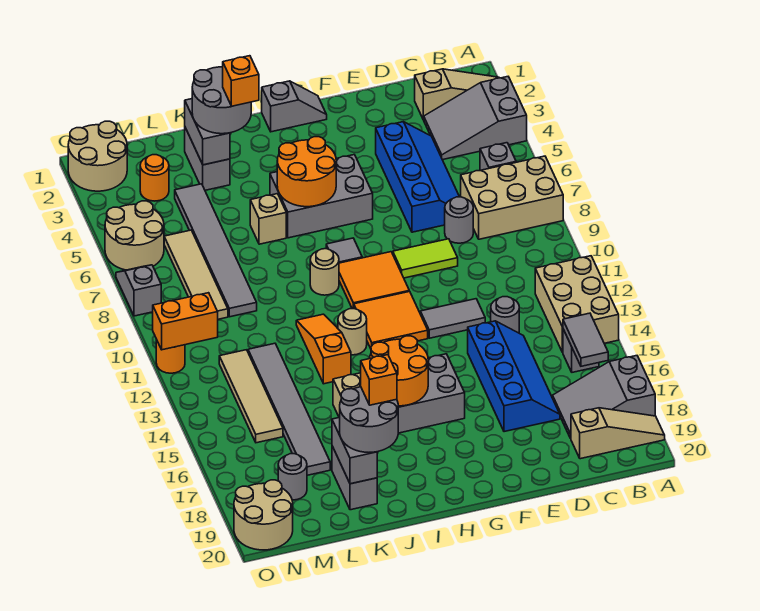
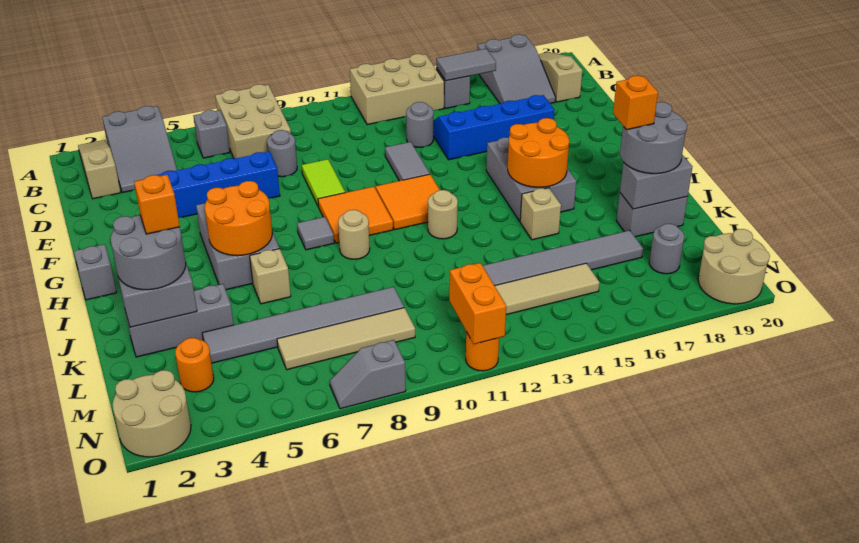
orange slope J11:J13 level 1 top 13 -> none
grey brick K2:K3 level 1 -> grey brick K2:K4 level 1
tan round brick N5:O6 level 1 -> none

